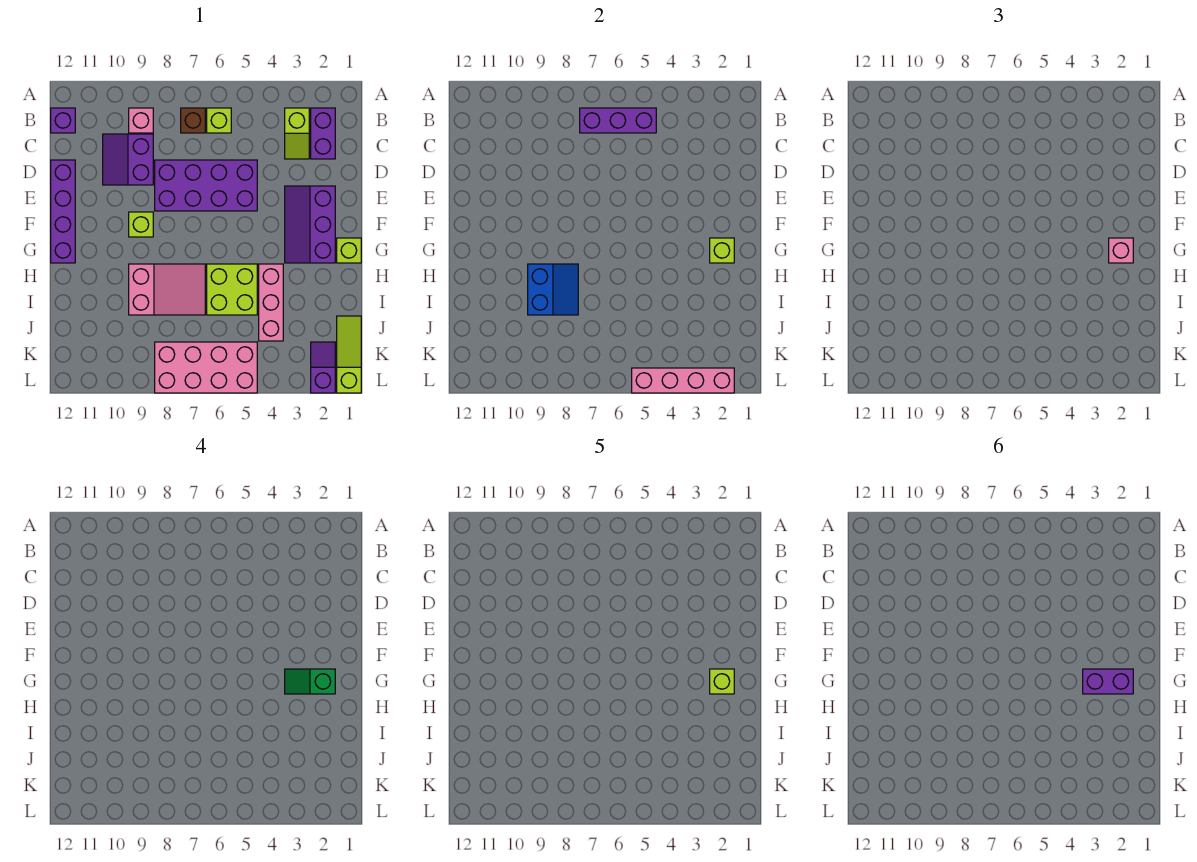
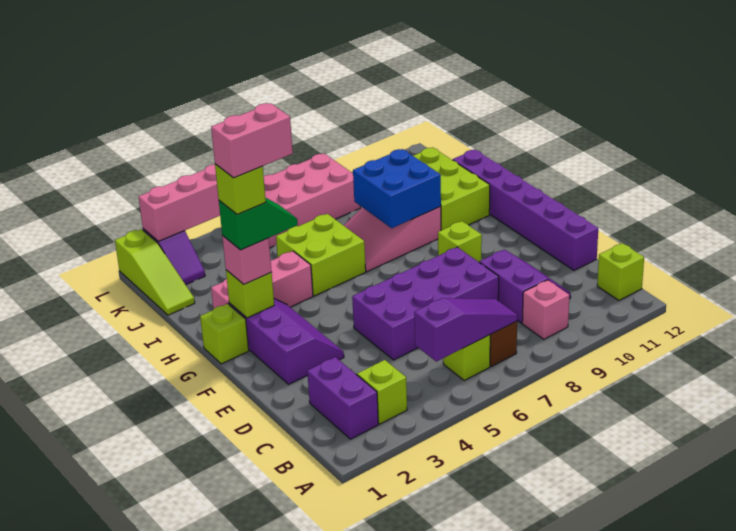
purple brick B5:B7 level 2 -> purple slope B5:B7 level 2 top 5
purple brick B12 level 1 -> lime brick B12 level 1
purple brick D12:G12 level 1 -> purple brick D12:I12 level 1
purple brick G2:G3 level 6 -> pink brick G2:G3 level 6
pink brick H4:J4 level 1 -> pink brick H2:H4 level 1
blue slope H8:I9 level 2 top 9 -> blue brick H8:I9 level 2
none -> lime brick H10:J11 level 1

